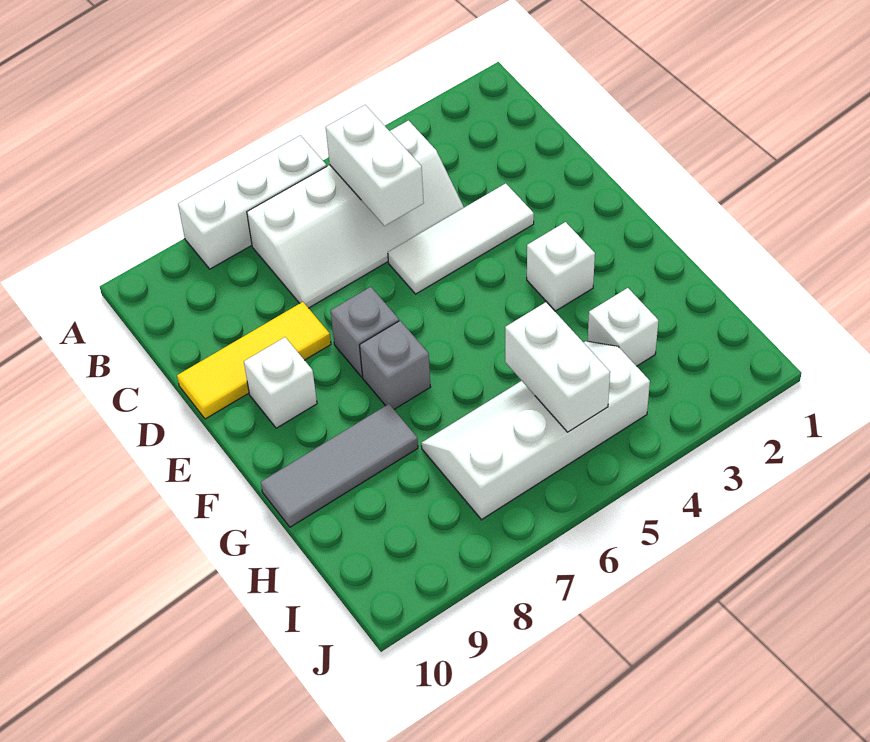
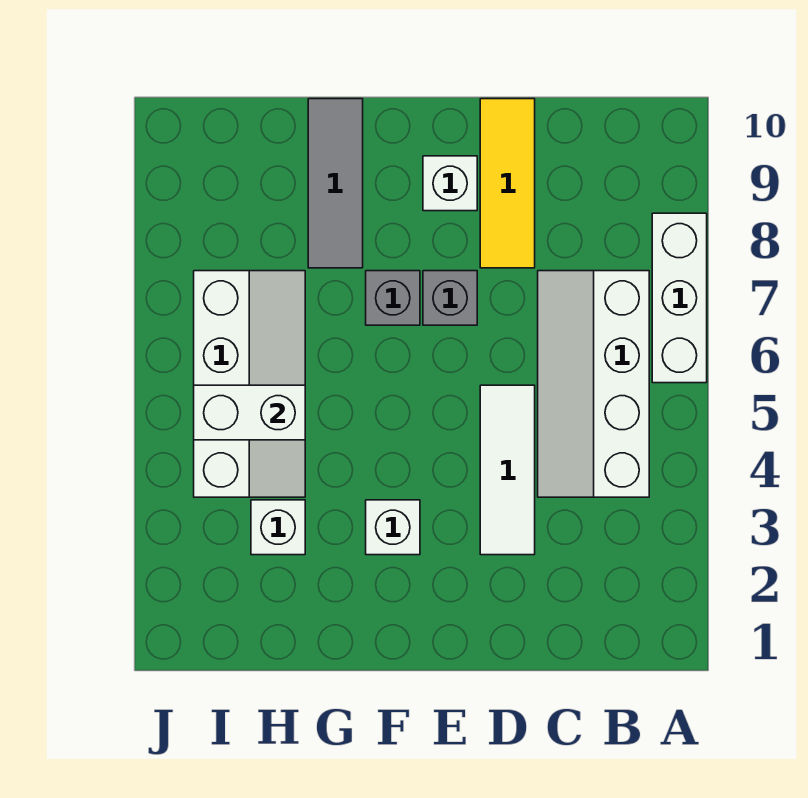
white brick B5:C5 level 2 -> none

